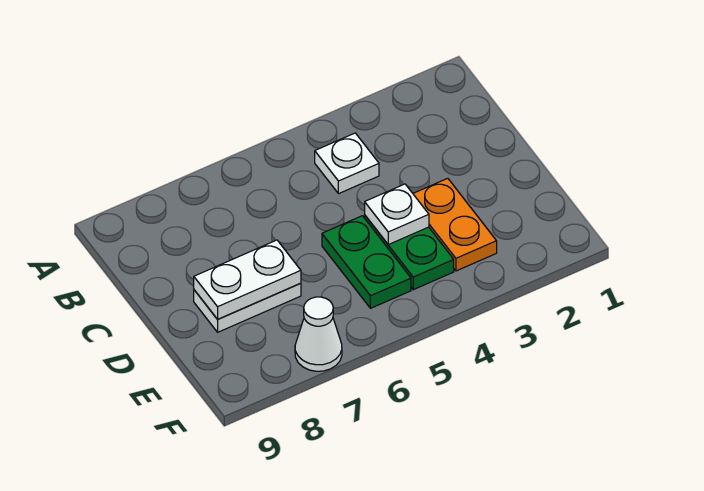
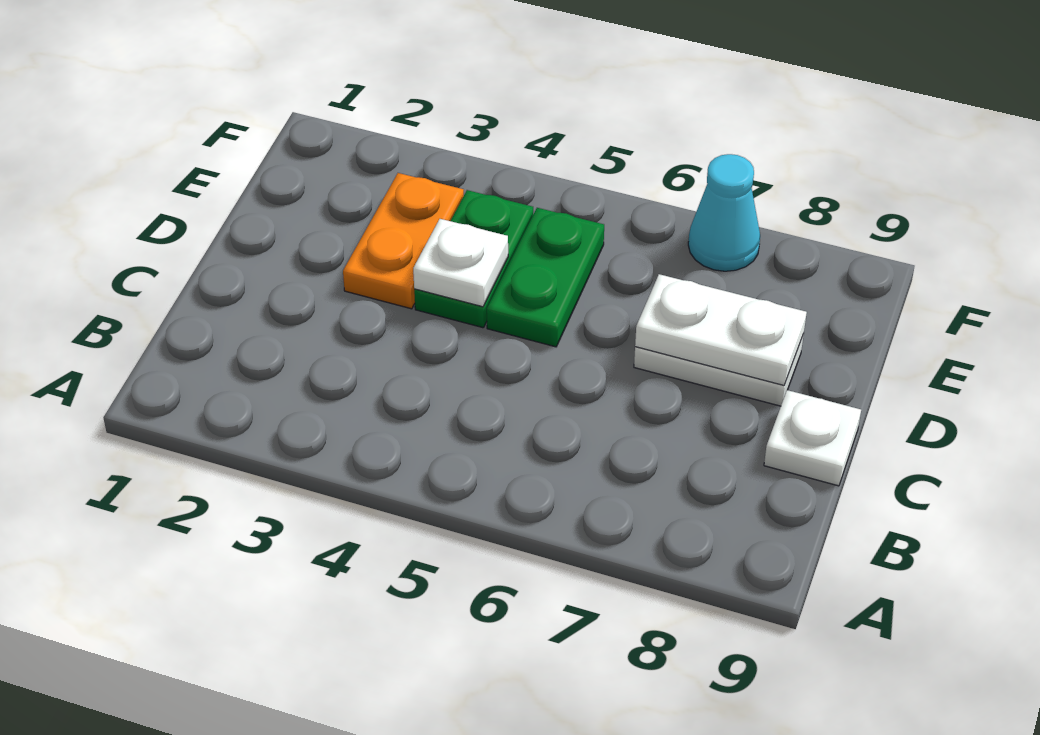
white plate B4 level 1 -> white plate C9 level 1
white cone F7 level 1 -> cyan cone F7 level 1

